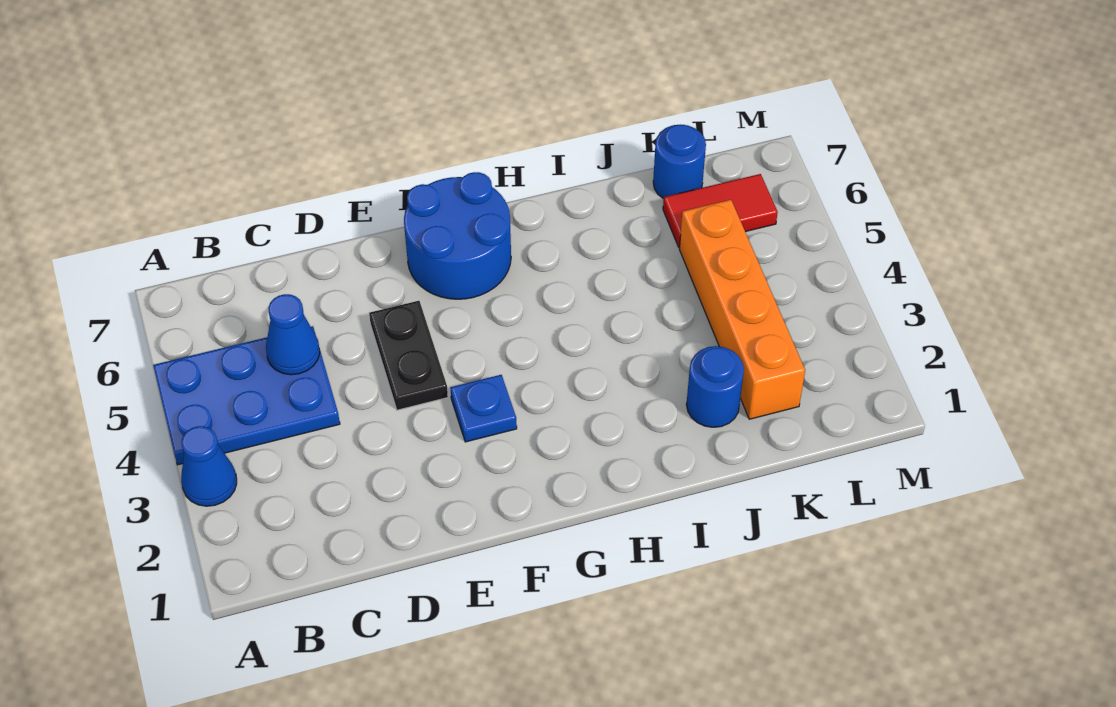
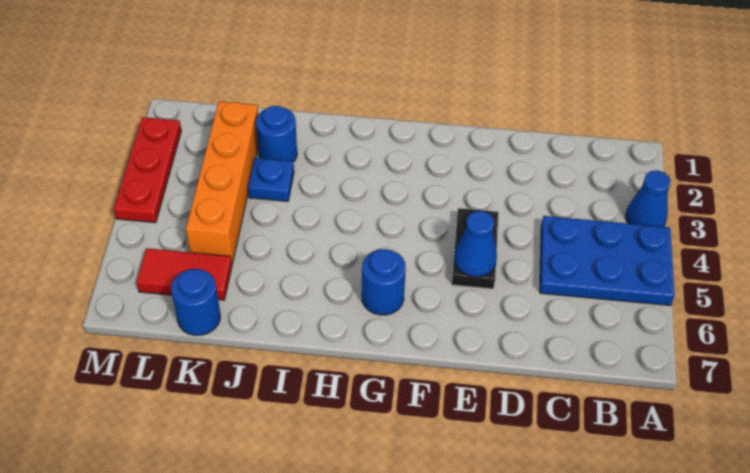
blue cone C5 level 2 -> blue cone E5 level 2
blue plate F3 level 1 -> blue plate J3 level 1
blue round brick F6:G7 level 1 -> blue round brick G6 level 1
none -> red plate M2:M4 level 1

